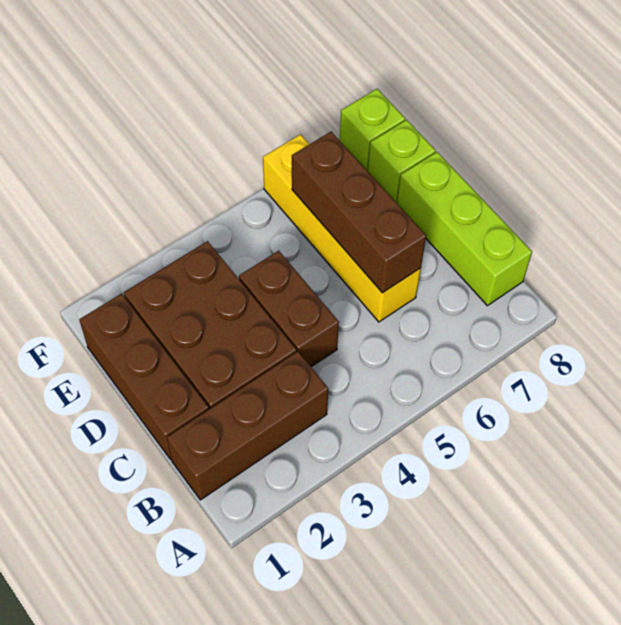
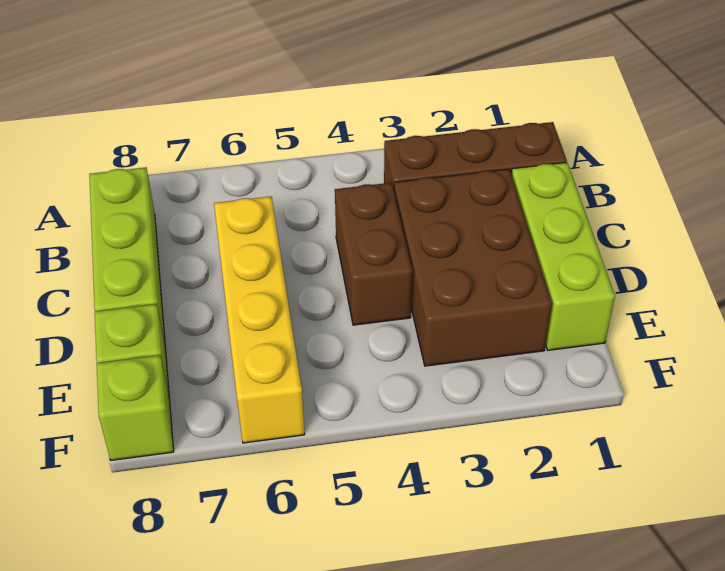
brown brick C1:E1 level 1 -> lime brick C1:E1 level 1
brown brick C6:E6 level 2 -> none

